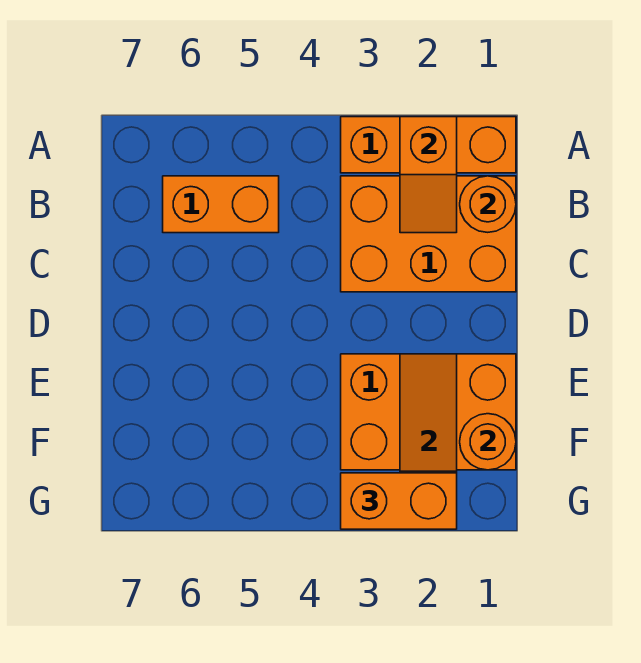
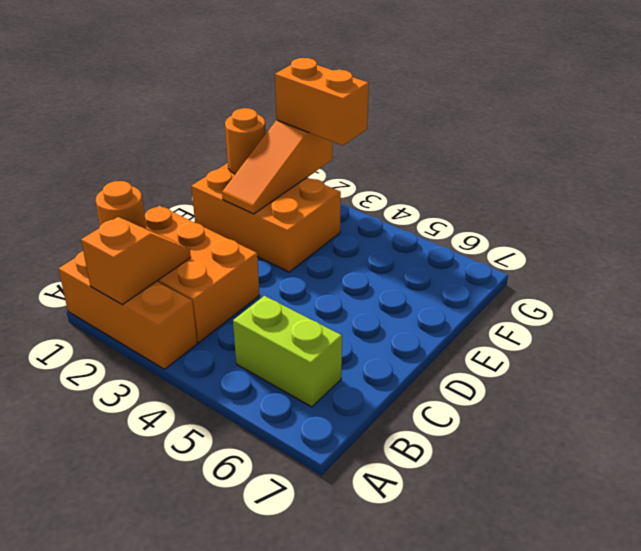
orange brick B5:B6 level 1 -> lime brick B5:B6 level 1

